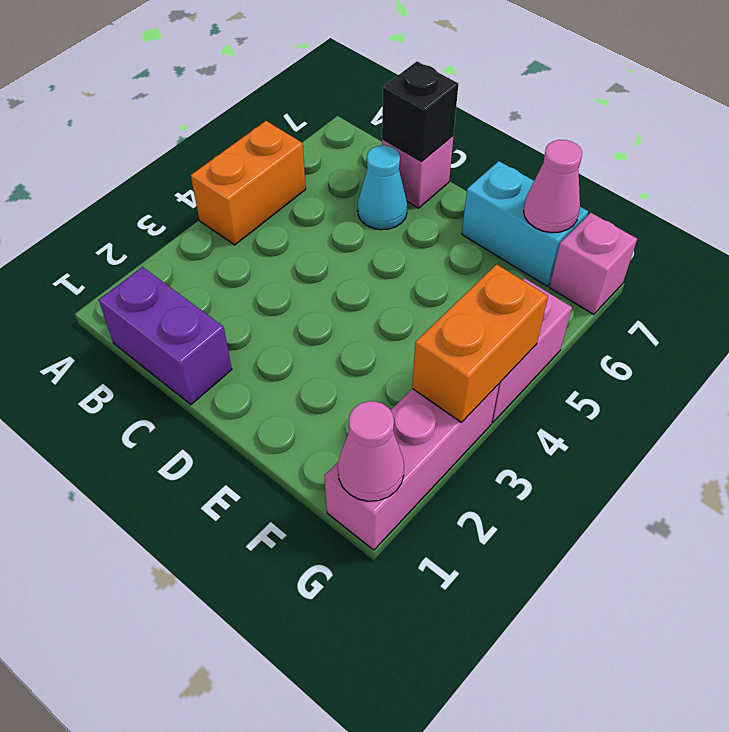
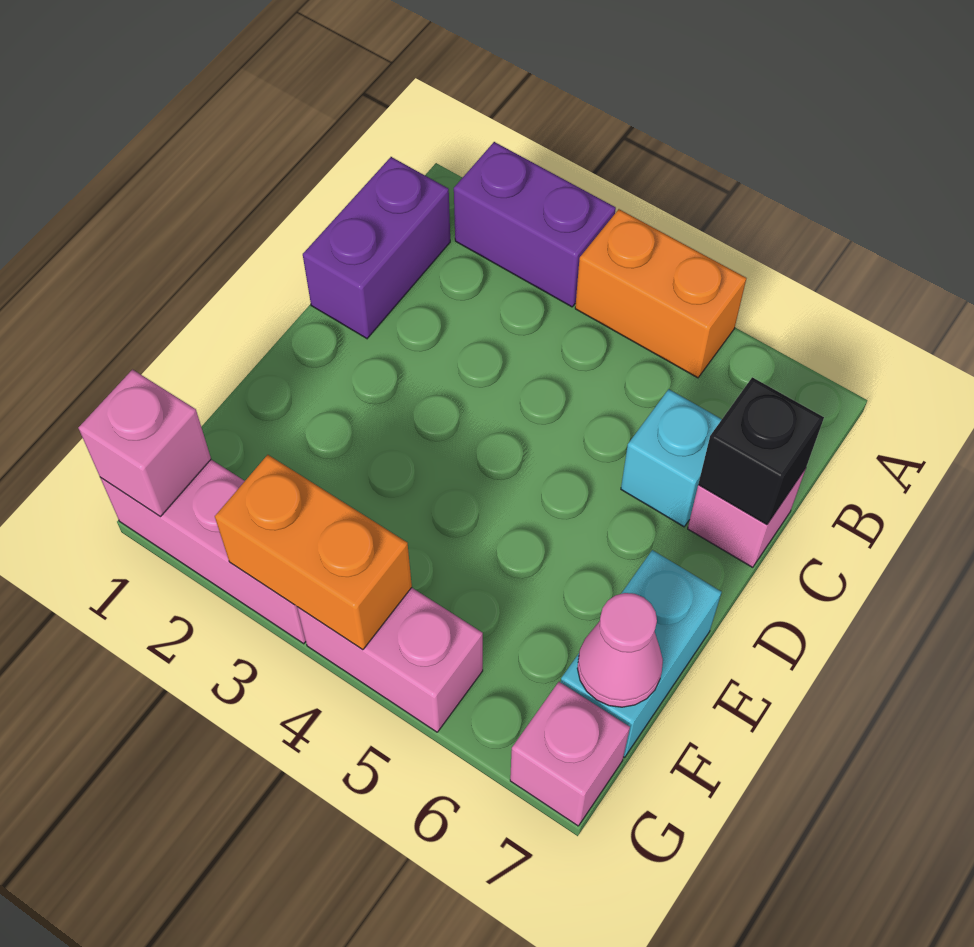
none -> purple brick A2:A3 level 1
cyan cone C6 level 1 -> cyan brick C6 level 1
pink cone G1 level 2 -> pink brick G1 level 2

